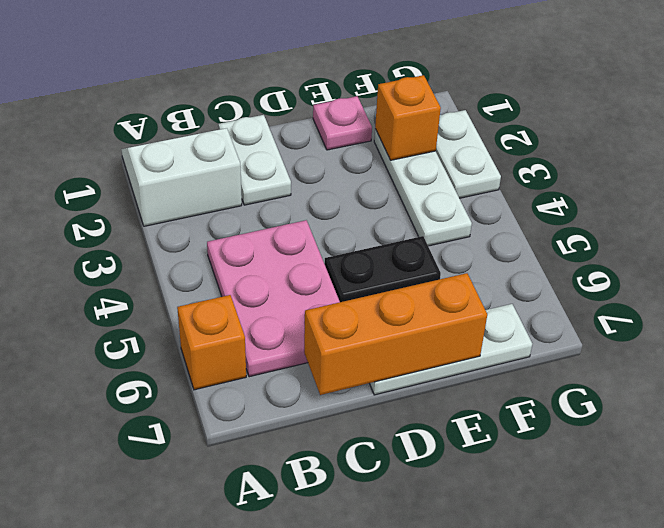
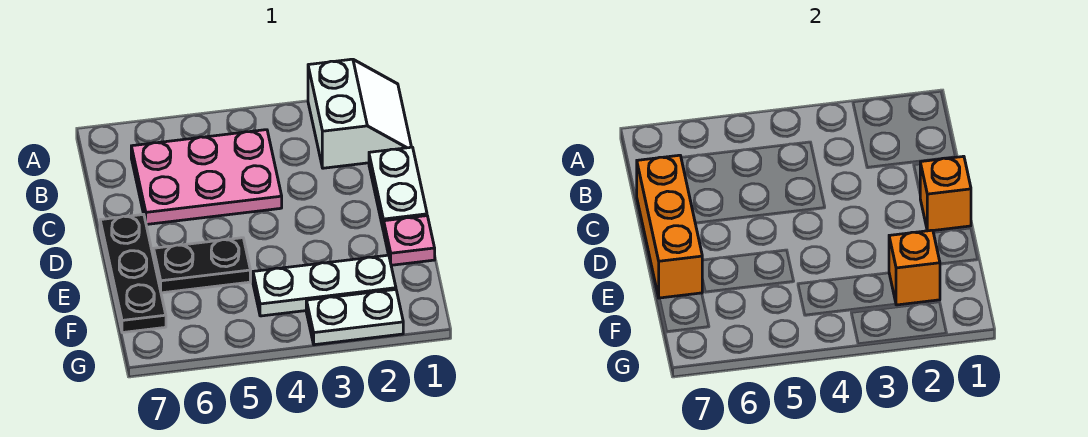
orange brick A6 level 1 -> orange brick D1 level 2
white plate C1:C2 level 1 -> white plate C1:D1 level 1
black plate D5:E5 level 1 -> black plate E5:E6 level 1
white plate D7:F7 level 1 -> black plate D7:F7 level 1

